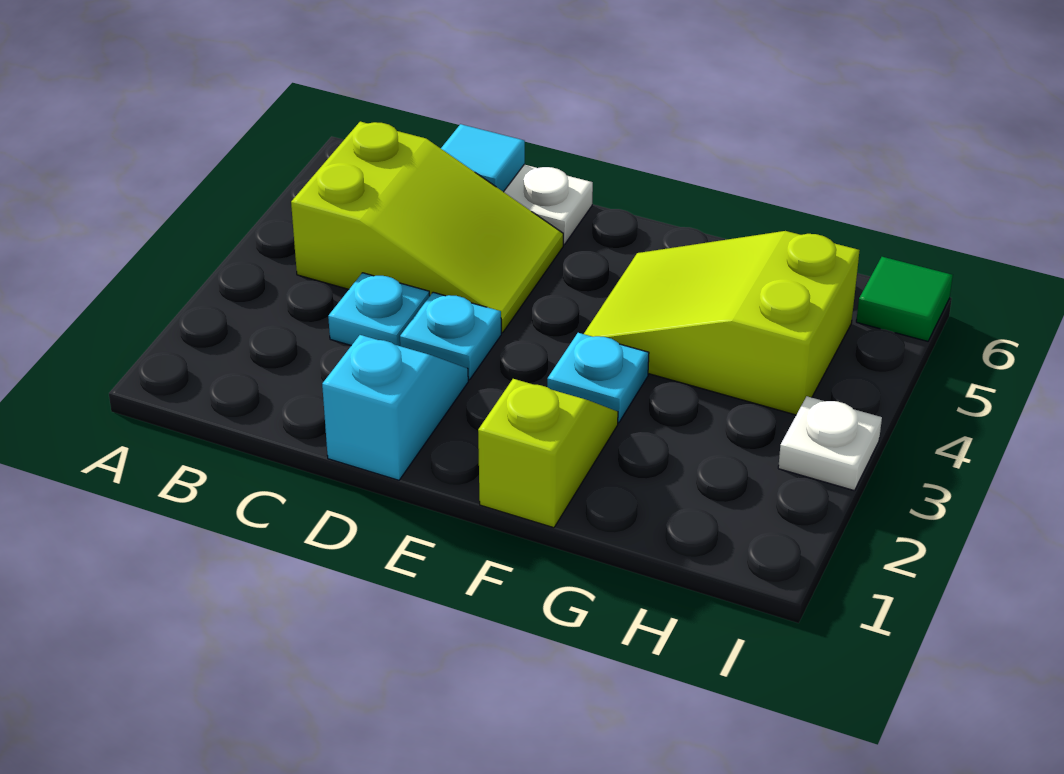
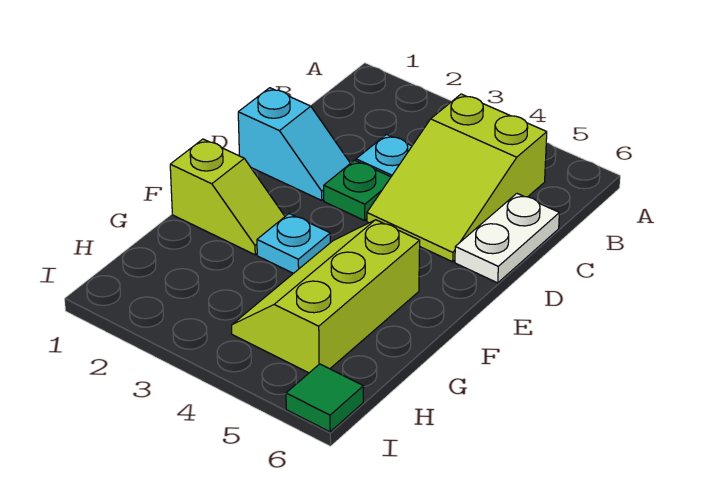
cyan tile C6 level 2 -> none
cyan plate D3 level 1 -> green plate D3 level 1
lime slope F4:H5 level 1 top H -> lime slope F4:H5 level 1 top 5
white plate I3 level 1 -> none

